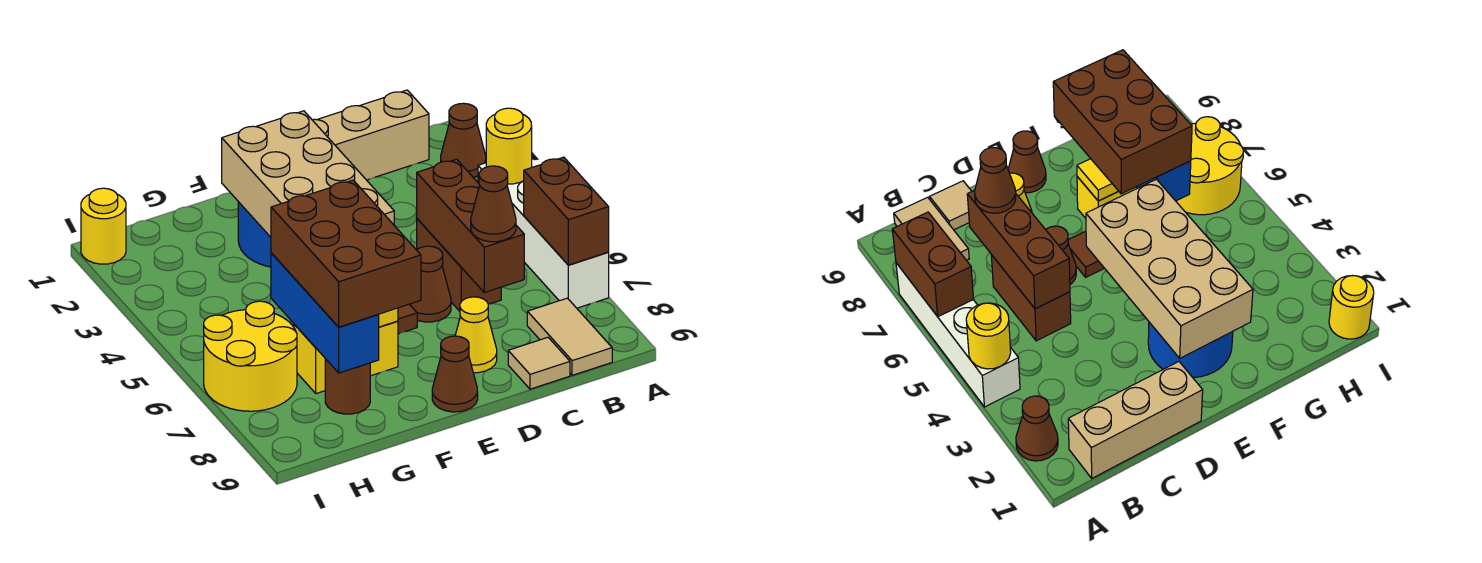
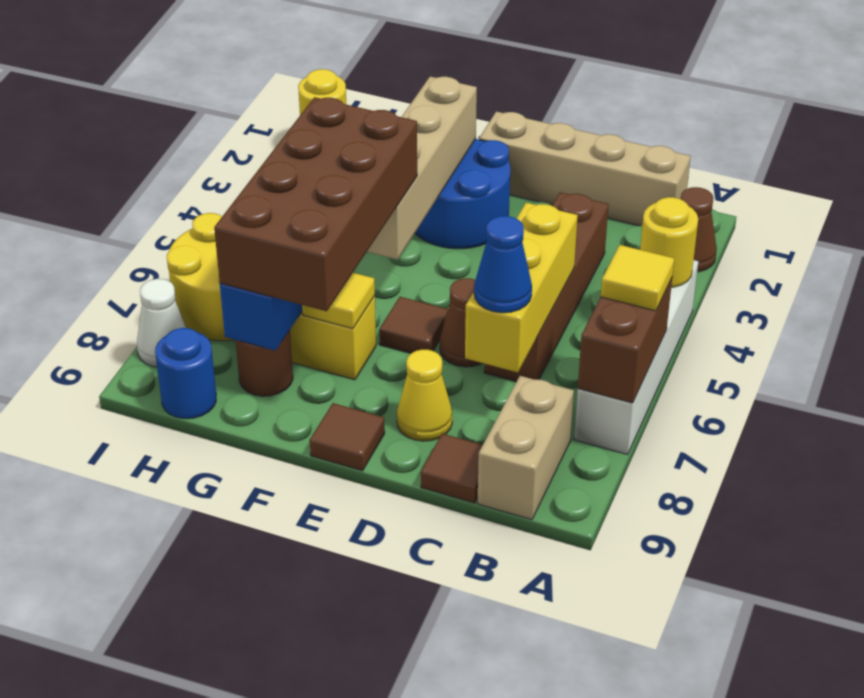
none -> yellow tile A6 level 3
tan brick B1:D1 level 1 -> tan brick B1:E1 level 1
tan tile B8:B9 level 1 -> tan brick B8:B9 level 1
brown brick C5:C6 level 1 -> brown brick C3:C6 level 1
brown brick C5:C7 level 2 -> yellow brick C5:C7 level 2
brown cone C7 level 3 -> blue cone C7 level 3
tan tile C9 level 1 -> brown tile C9 level 1
tan brick E2:F5 level 2 -> tan brick F2:F5 level 2
brown cone E9 level 1 -> brown tile E9 level 1
brown brick F6:G8 level 3 -> brown brick F5:G8 level 3
none -> blue round brick H9 level 1
none -> white cone I8 level 1

